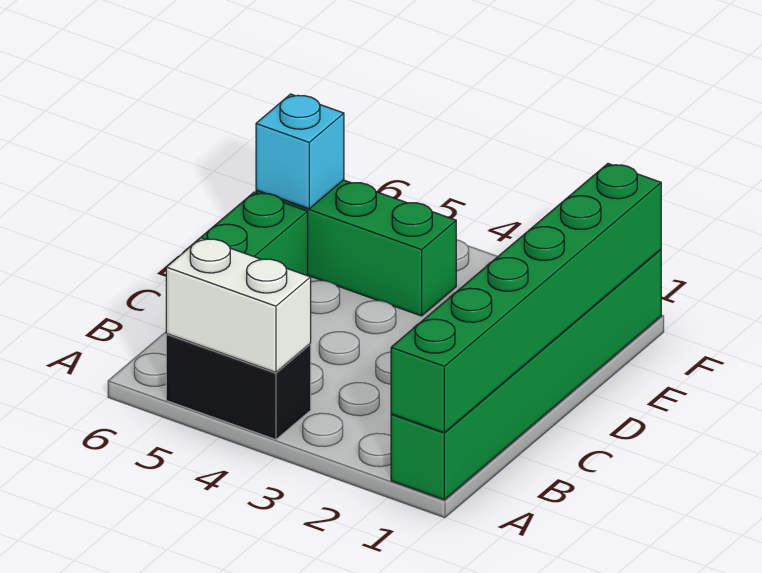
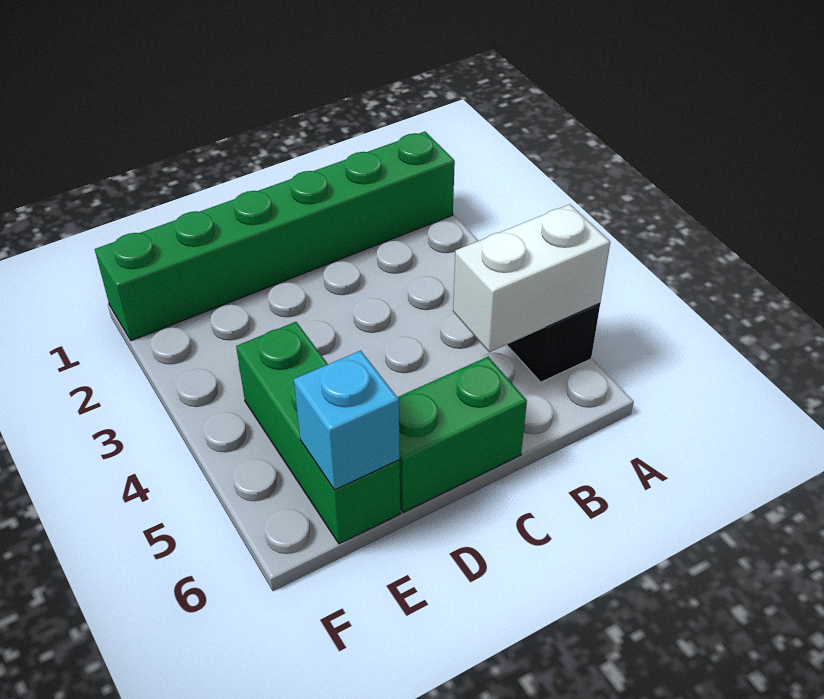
green brick A1:F1 level 2 -> none
white brick A4:A5 level 2 -> white brick A5:B5 level 2

